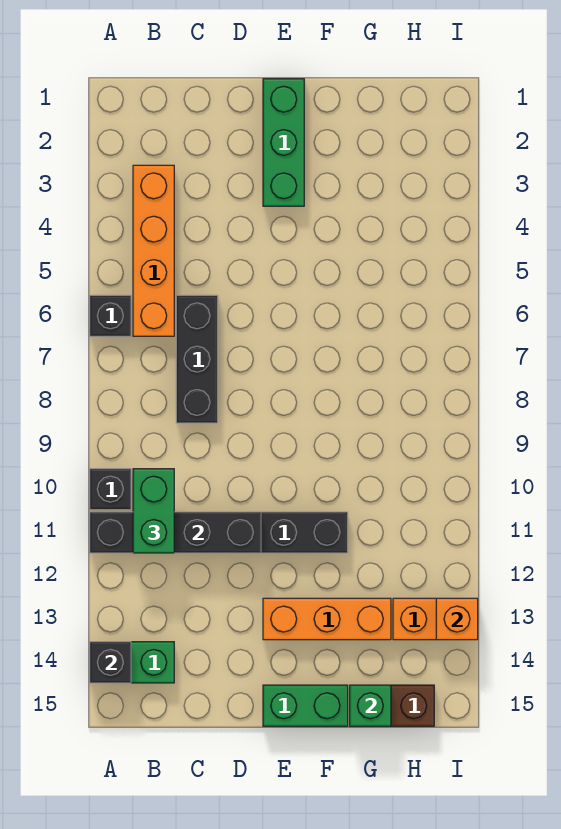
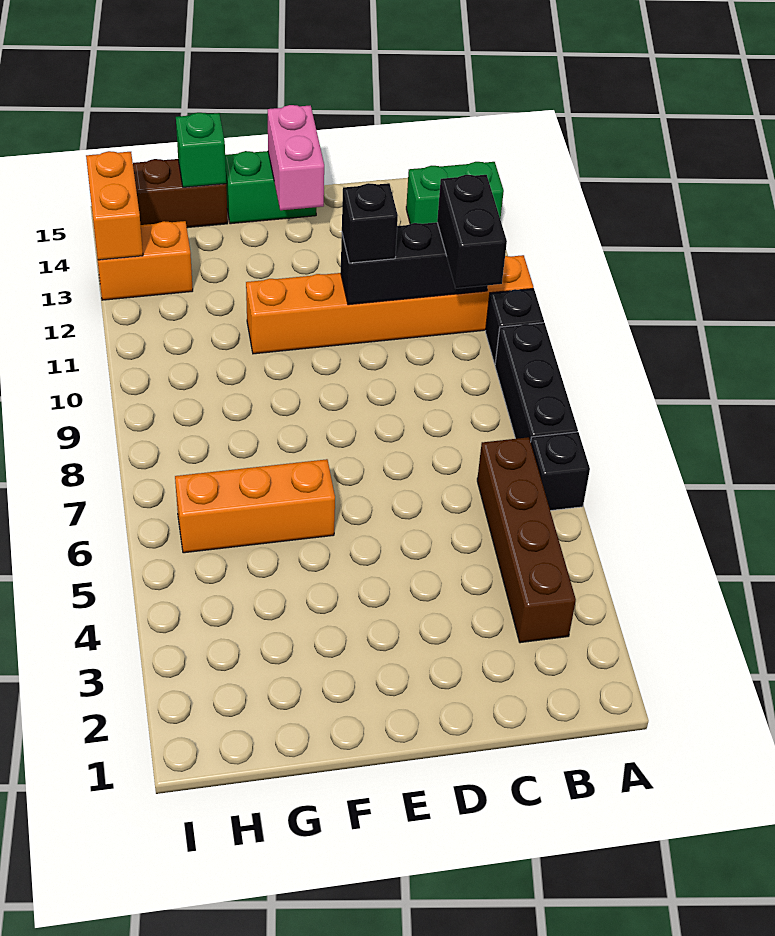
black brick A11:F11 level 1 -> orange brick A11:F11 level 1
black brick A14 level 2 -> black brick D11 level 3
orange brick B3:B6 level 1 -> brown brick B3:B6 level 1
green brick B10:B11 level 3 -> black brick B10:B11 level 3
black brick C6:C8 level 1 -> black brick A7:A9 level 1
green brick E1:E3 level 1 -> none
orange brick E13:G13 level 1 -> orange brick F6:H6 level 1
none -> pink brick E14:E15 level 2
orange brick I13 level 2 -> orange brick I13:I14 level 2

